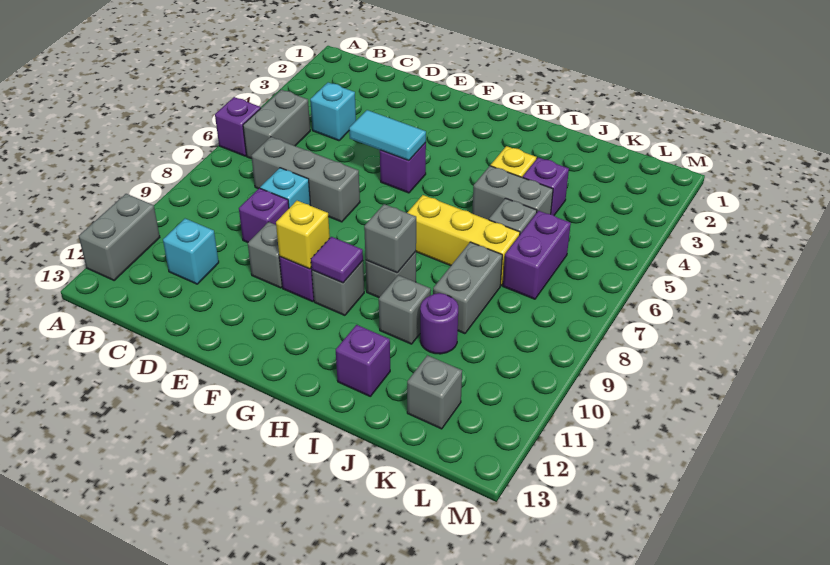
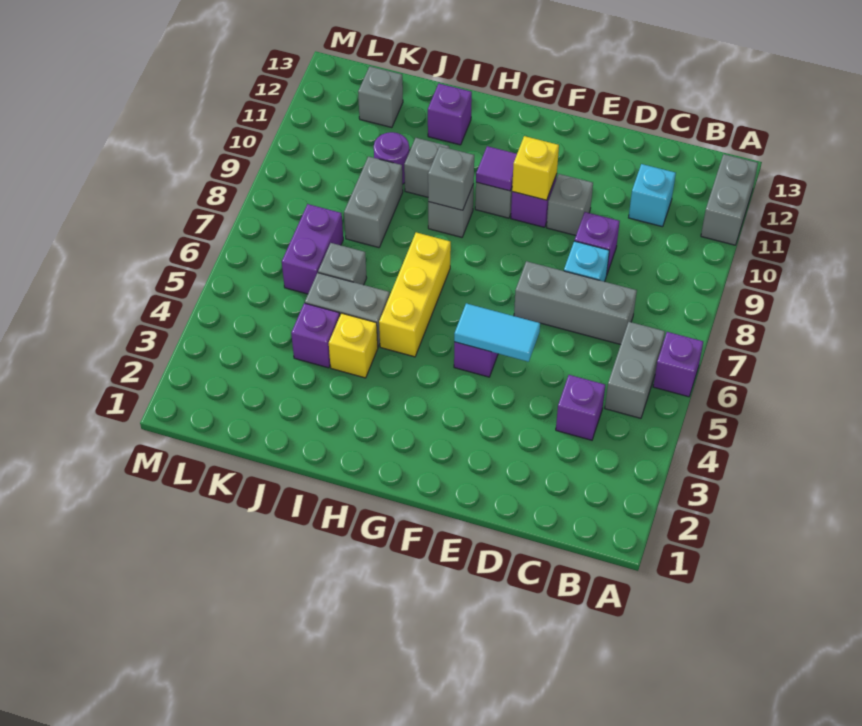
cyan brick C4 level 1 -> purple brick C4 level 1
yellow brick H7:J7 level 1 -> yellow brick H5:H7 level 1

